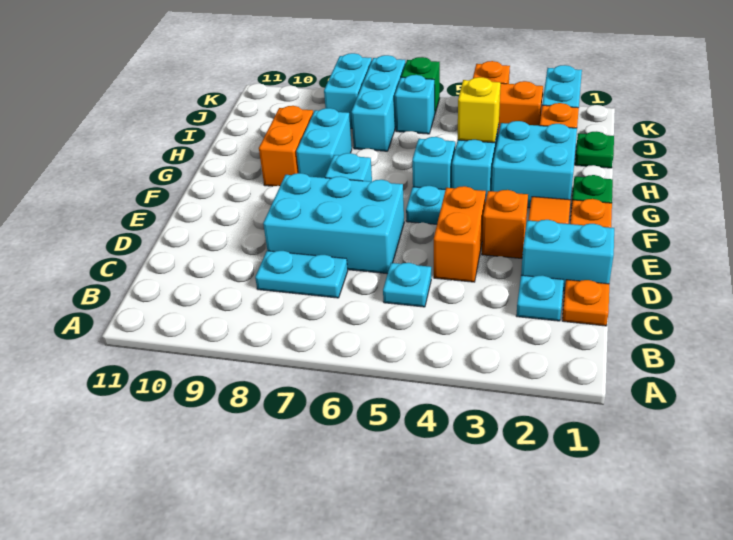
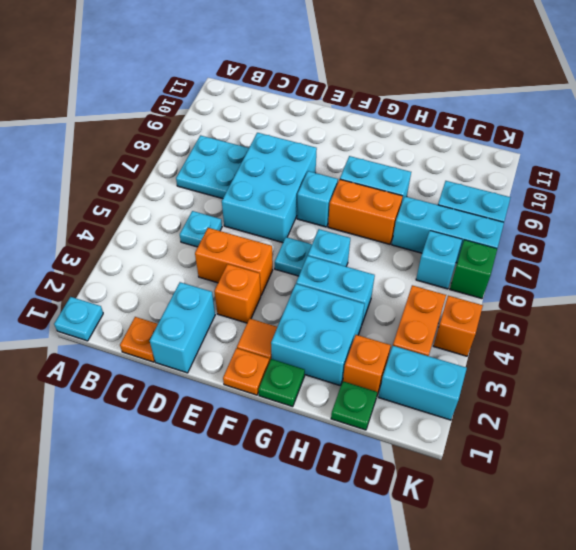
cyan plate C2 level 1 -> cyan plate A1 level 1
cyan plate C7:C8 level 1 -> cyan plate B7:C8 level 1
orange brick G9:H9 level 1 -> orange brick G7:H7 level 1
yellow brick H4 level 2 -> none

